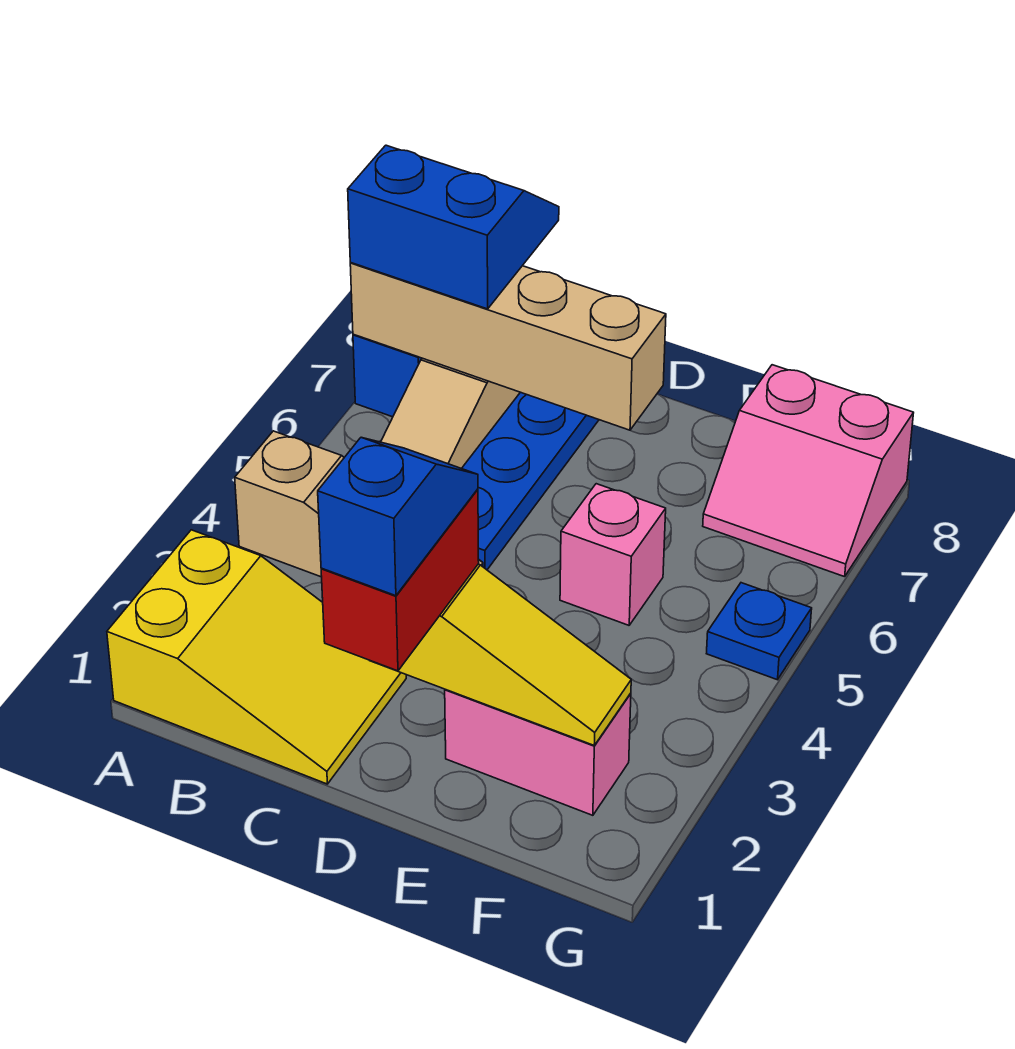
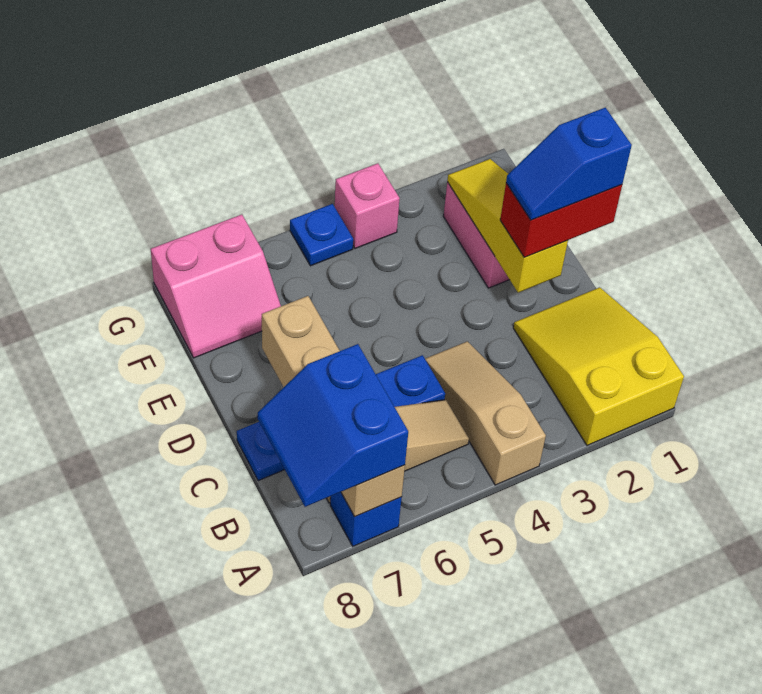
pink brick E5 level 1 -> pink brick G4 level 1
pink slope F7:G8 level 1 top 8 -> pink slope F7:G8 level 1 top G

